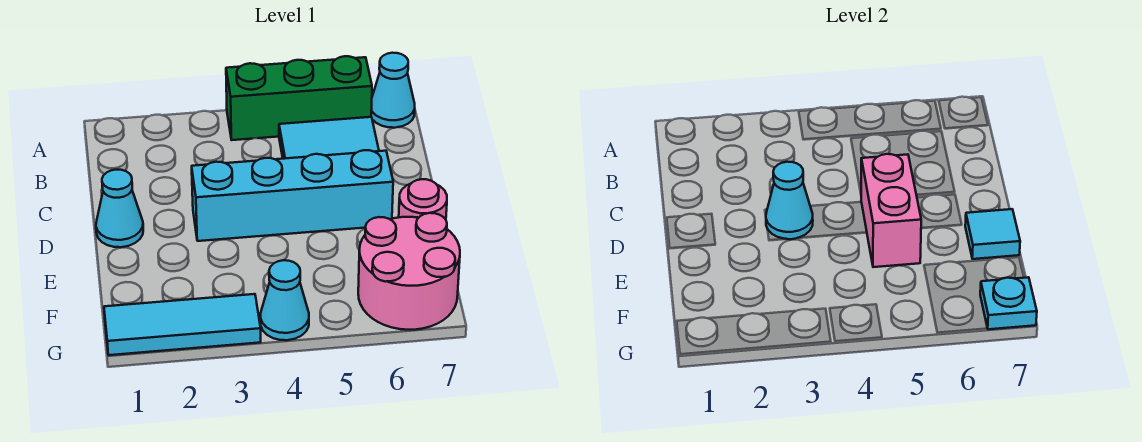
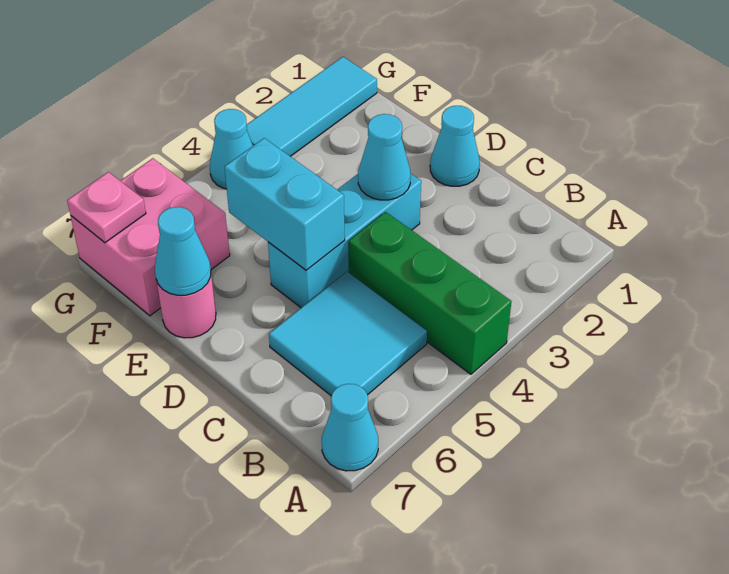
green brick A4:A6 level 1 -> green brick A4:C4 level 1
cyan brick D3:D6 level 1 -> cyan brick D3:D5 level 1
pink brick D5:E5 level 2 -> cyan brick D5:E5 level 2
cyan tile E7 level 2 -> cyan cone E7 level 2
pink round brick F6:G7 level 1 -> pink brick F6:G7 level 1
cyan plate G7 level 2 -> pink plate G7 level 2

